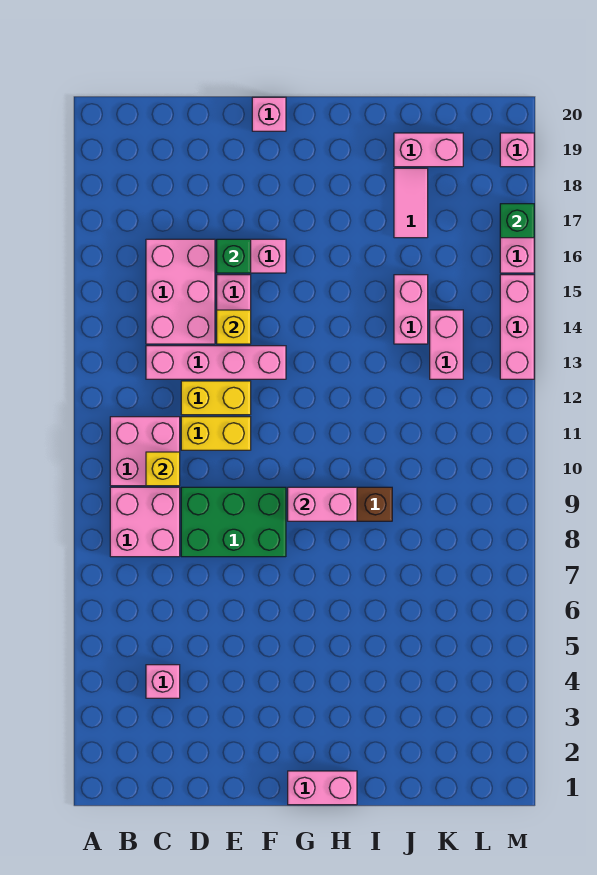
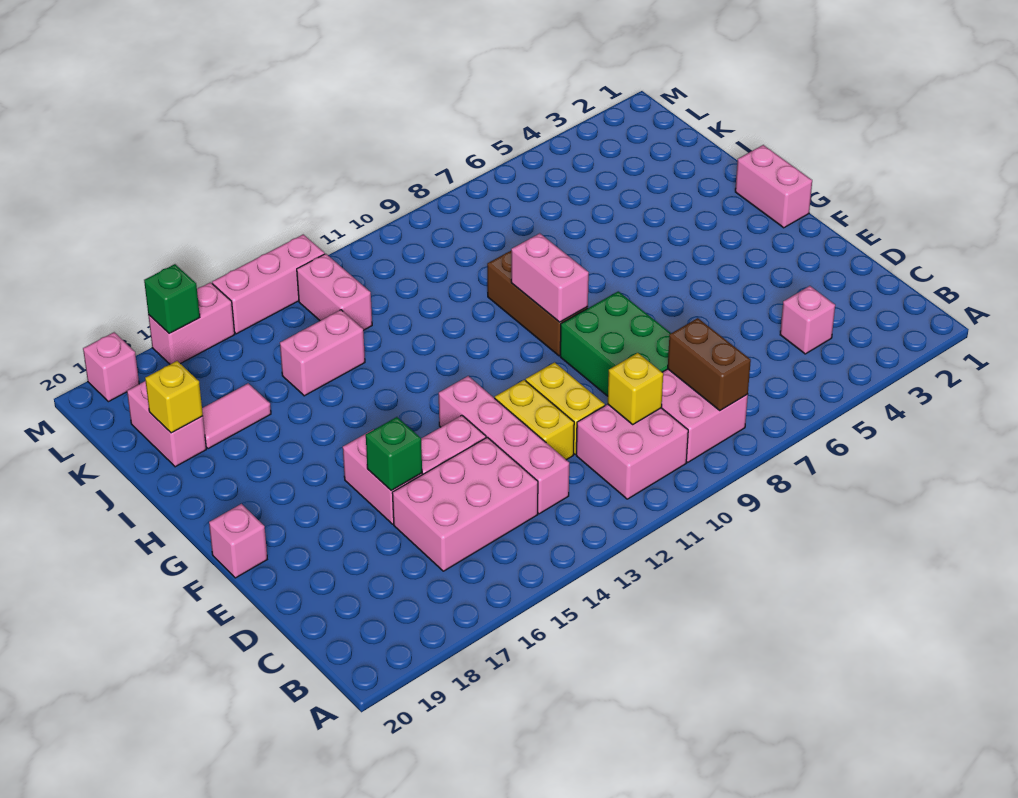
none -> brown brick B8:C8 level 2
yellow brick E14 level 2 -> yellow brick J19 level 2
pink brick K13:K14 level 1 -> pink brick K13:L13 level 1

